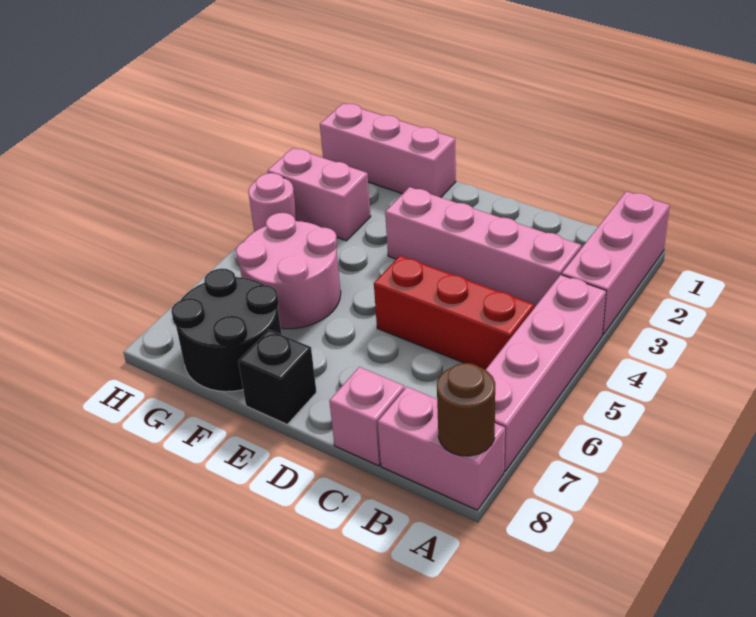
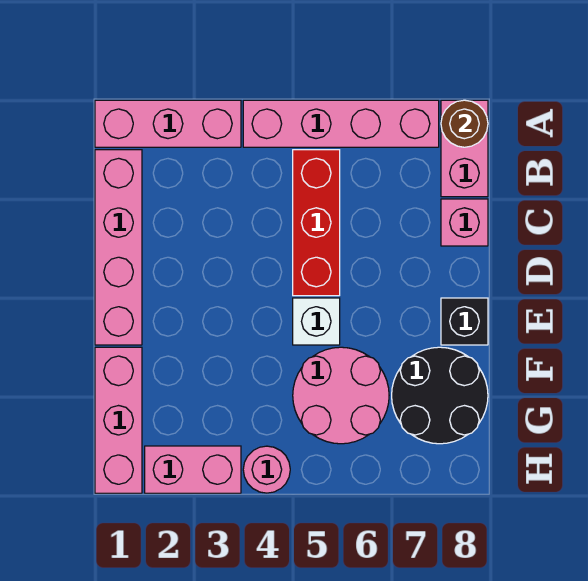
pink brick B3:E3 level 1 -> pink brick B1:E1 level 1
none -> white brick E5 level 1
pink brick G3:H3 level 1 -> pink brick H2:H3 level 1

